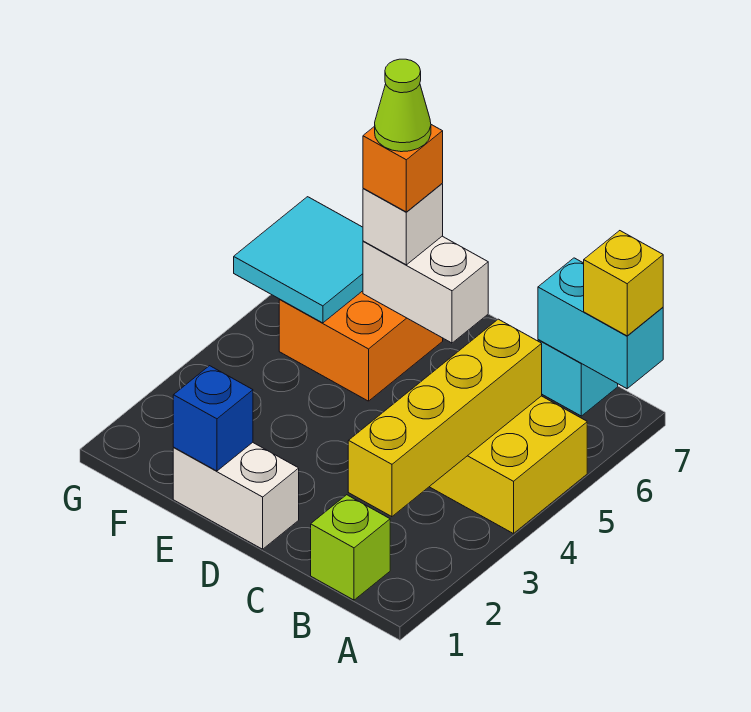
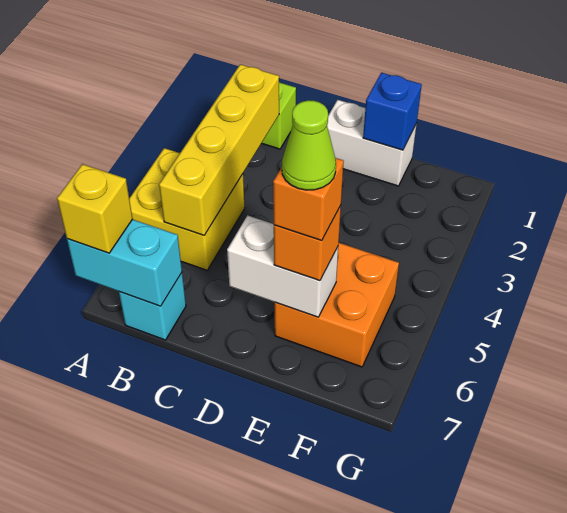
white brick E6 level 3 -> orange brick E6 level 3
cyan tile F5:G6 level 2 -> none

